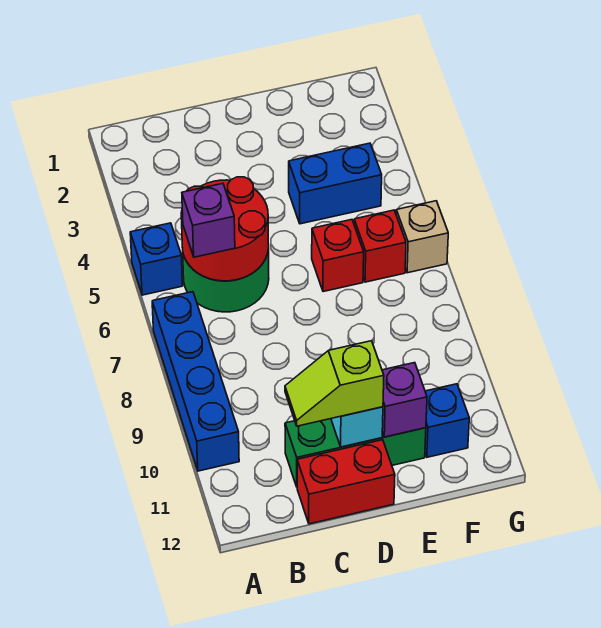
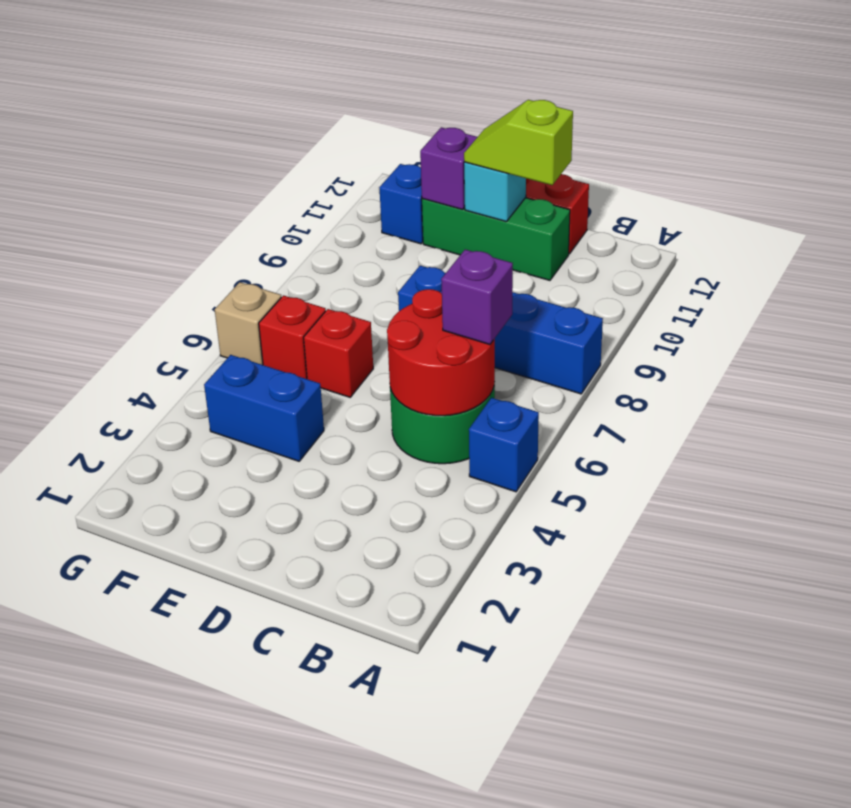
blue brick A7:A10 level 1 -> blue brick A8:D8 level 1
lime slope C11:D11 level 3 top D -> lime slope C11:D11 level 3 top C

